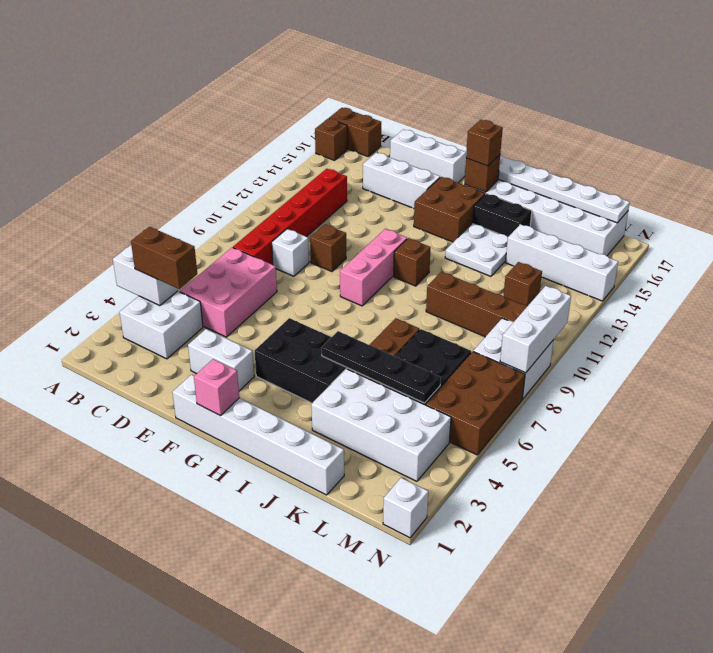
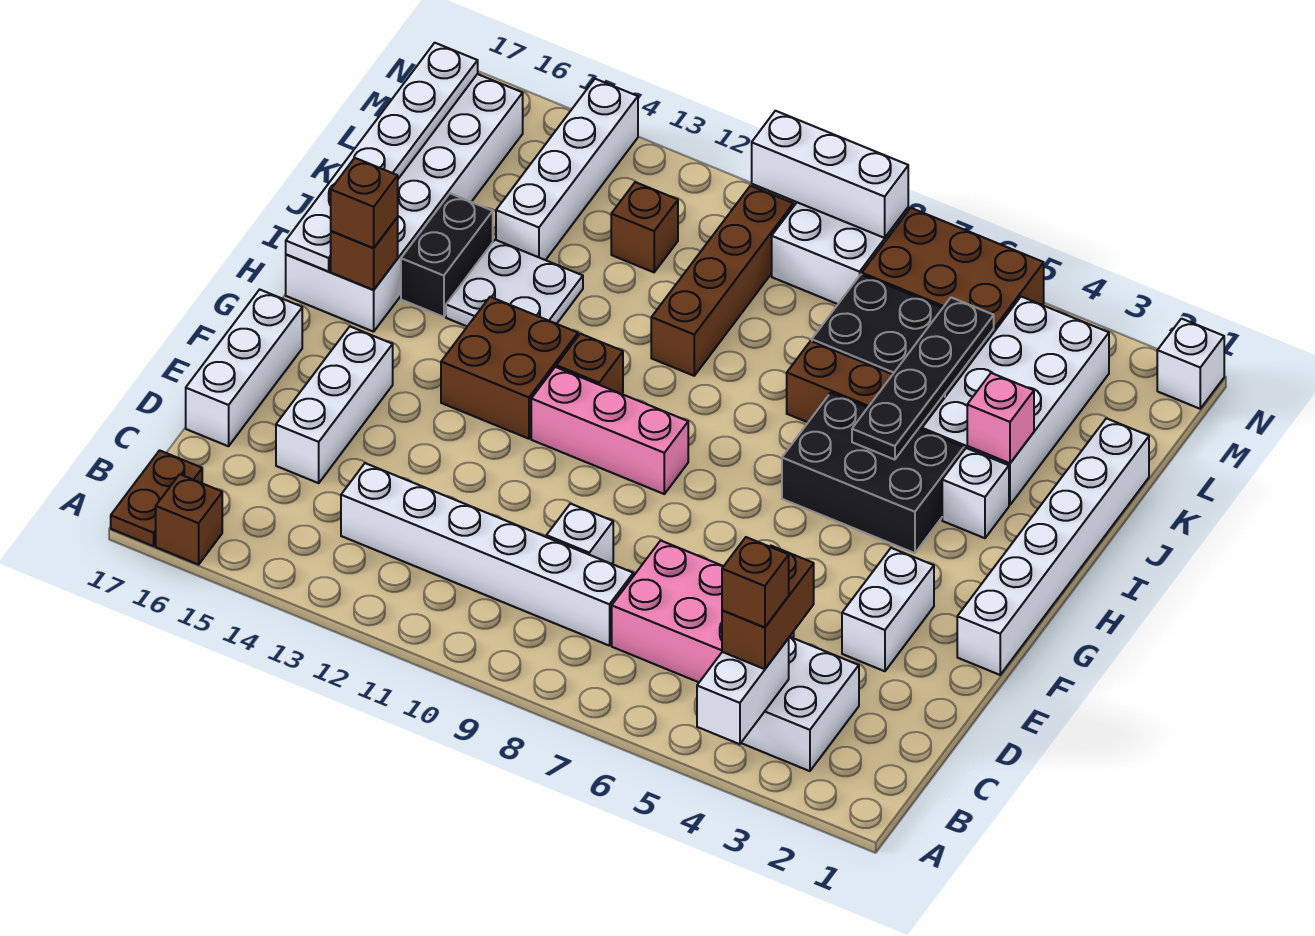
brown brick A17:B17 level 1 -> brown plate A17:B17 level 1
red brick C8:C13 level 1 -> white brick C8:C13 level 1
brown brick E10 level 1 -> brown brick B4 level 4
pink brick G1 level 2 -> pink brick J3 level 2
black brick G4:I5 level 1 -> black brick H4:I6 level 1
brown brick G14:H15 level 1 -> brown brick G12:H13 level 1
none -> white brick I3 level 1

